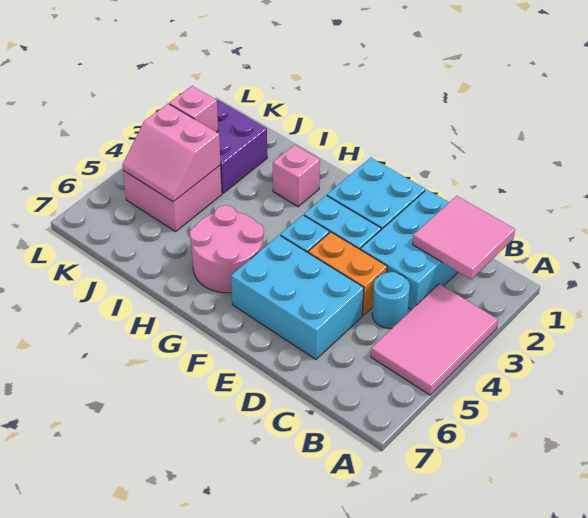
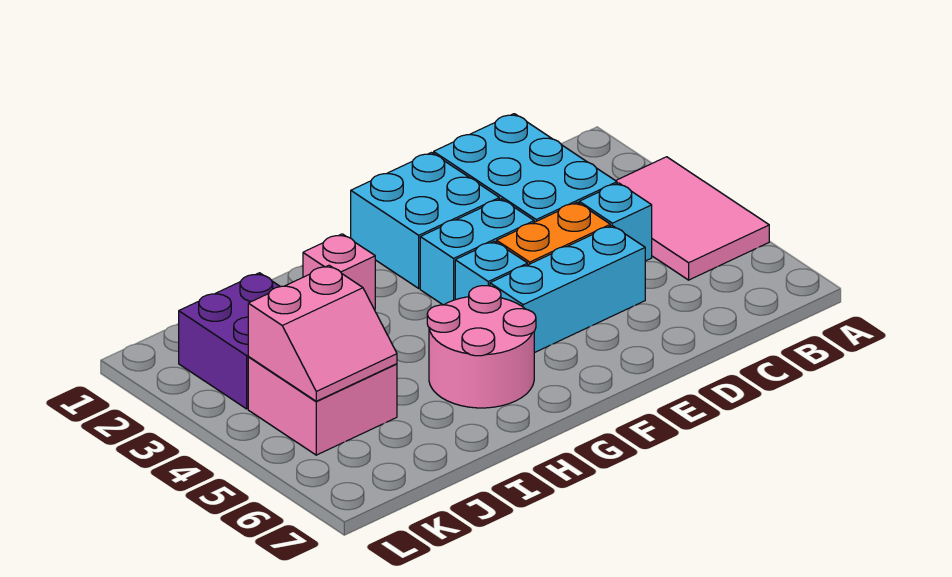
pink tile B1:C2 level 2 -> none
cyan round brick C4 level 1 -> cyan brick C4 level 1
cyan brick D5:F6 level 1 -> cyan brick D5:F5 level 1
pink brick K3 level 2 -> none

